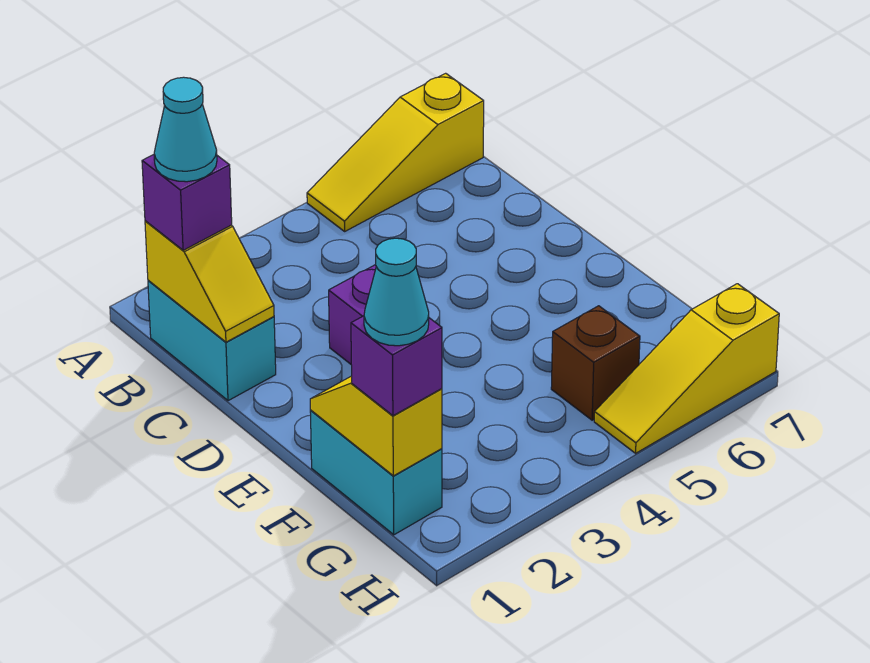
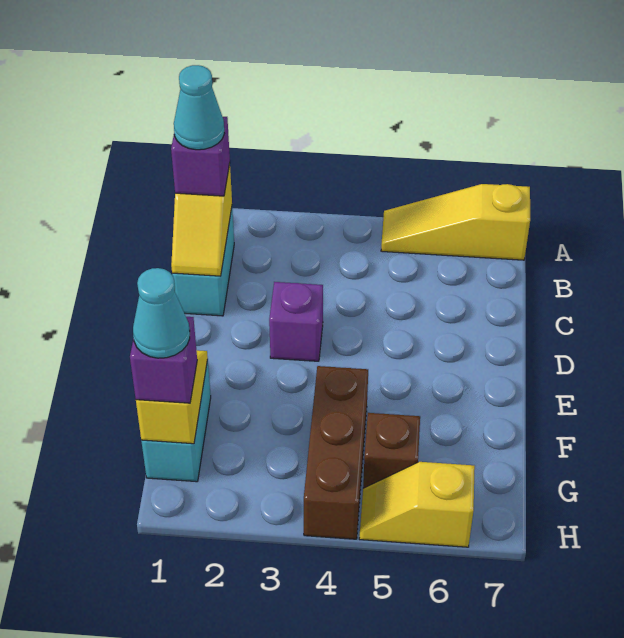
none -> brown brick F4:H4 level 1
yellow slope H5:H7 level 1 top 7 -> yellow slope H5:H6 level 1 top 6

